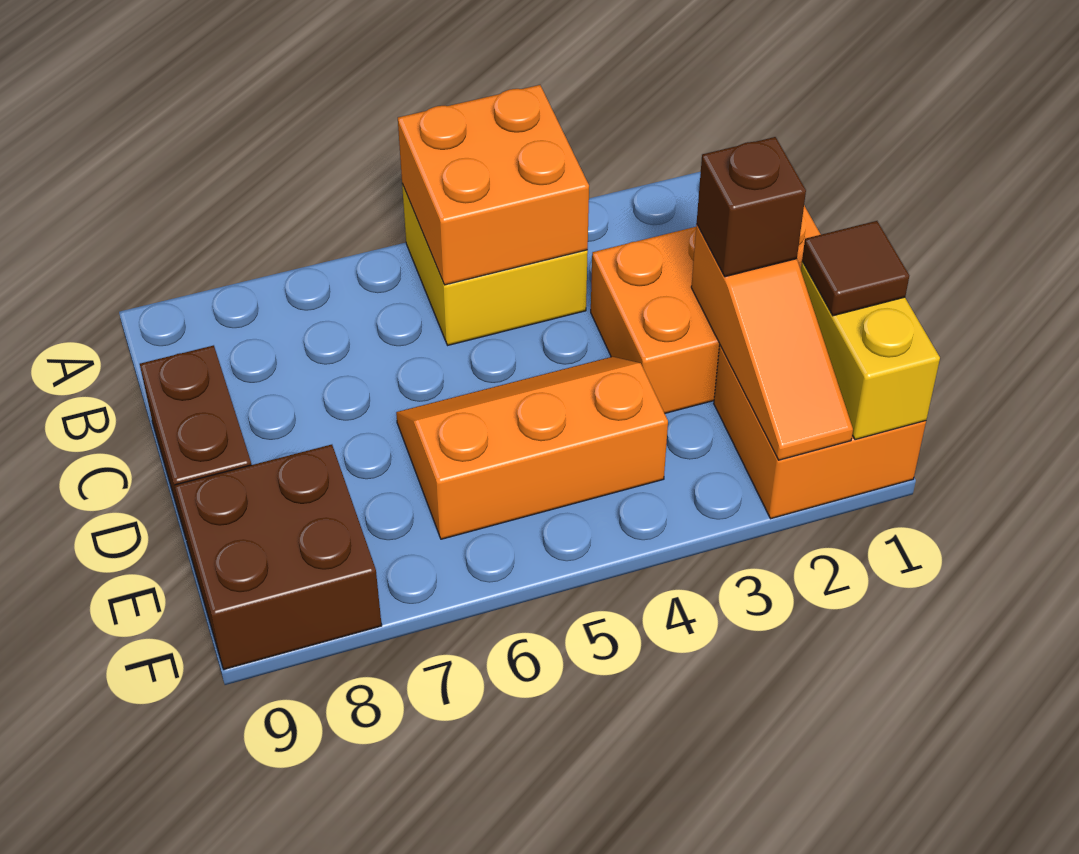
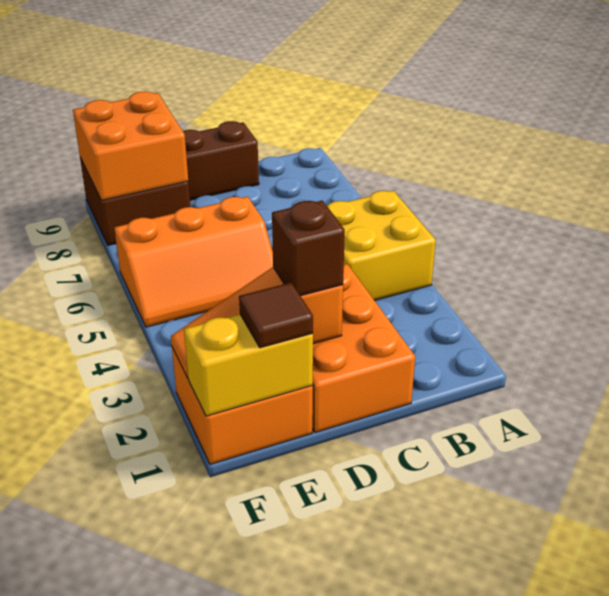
orange brick A4:B5 level 2 -> orange brick E8:F9 level 2
orange slope D4:E6 level 1 top E -> orange slope D5:F6 level 1 top 6

